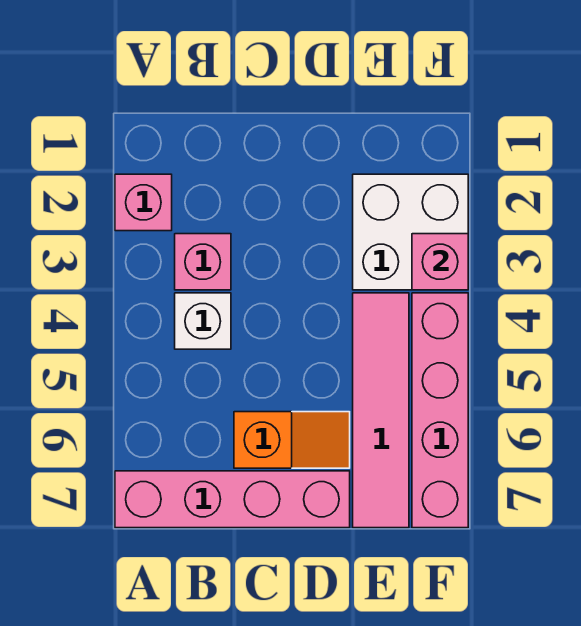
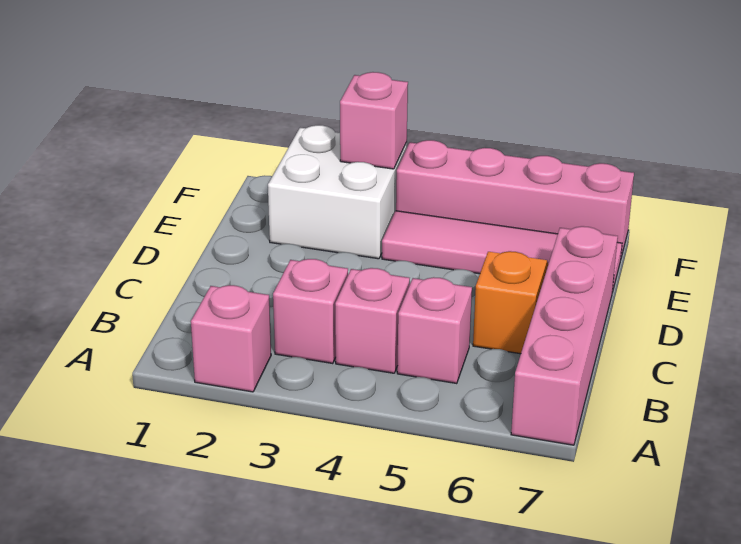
white brick B4 level 1 -> pink brick B4 level 1
none -> pink brick B5 level 1

